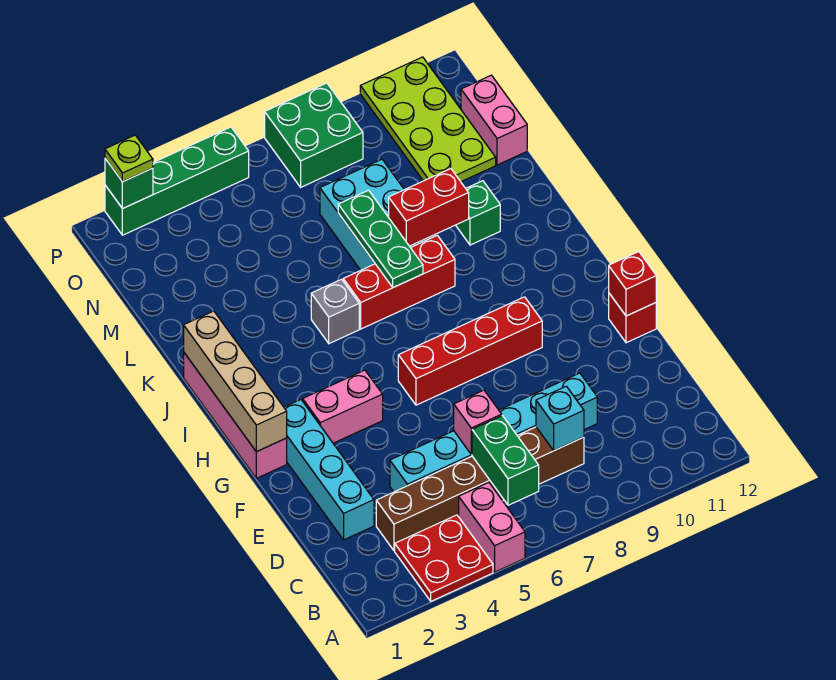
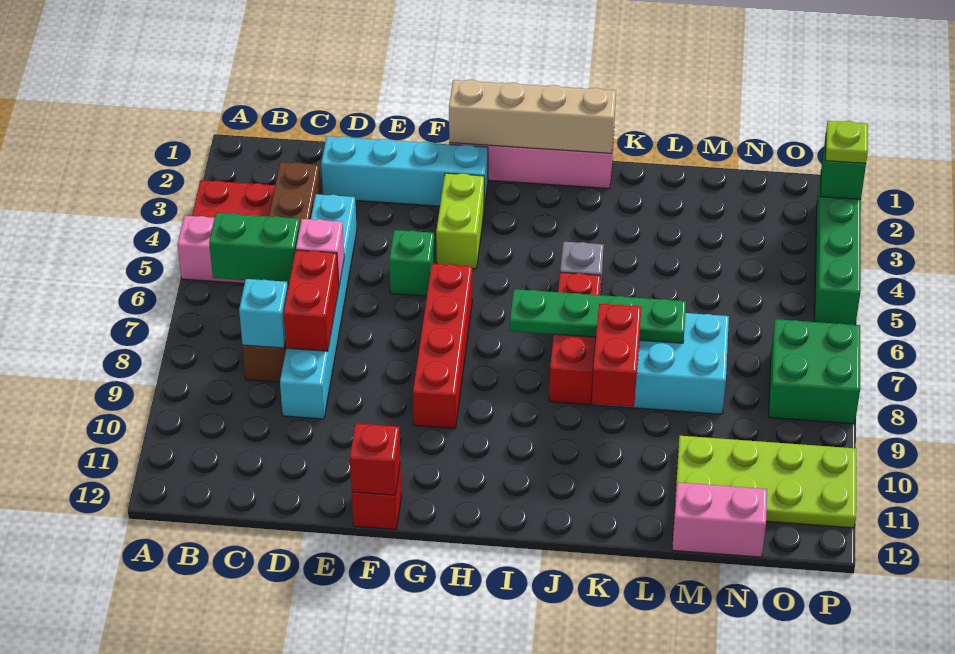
none -> red brick D7:D8 level 2
pink brick G3:G4 level 1 -> lime brick G3:G4 level 1
green plate J7:L7 level 2 -> green plate I7:L7 level 2
green brick K10 level 1 -> green brick F5 level 1

